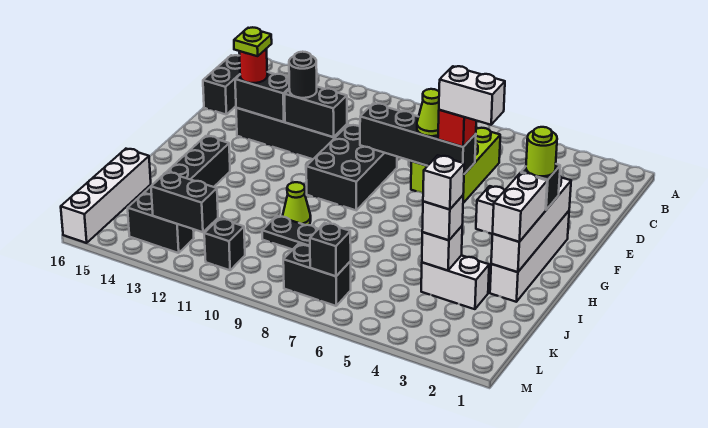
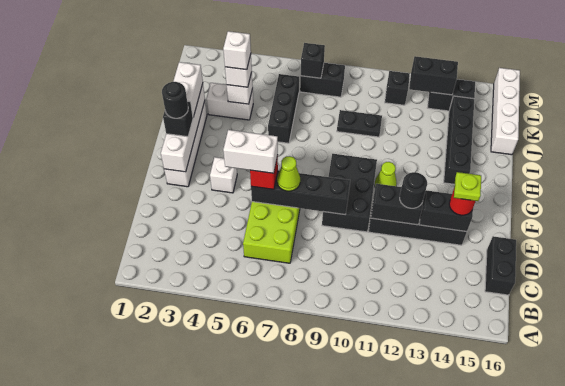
lime round brick G2 level 4 -> black round brick G2 level 4
none -> black brick I6:K6 level 1
lime cone I10 level 1 -> lime cone G11 level 1

